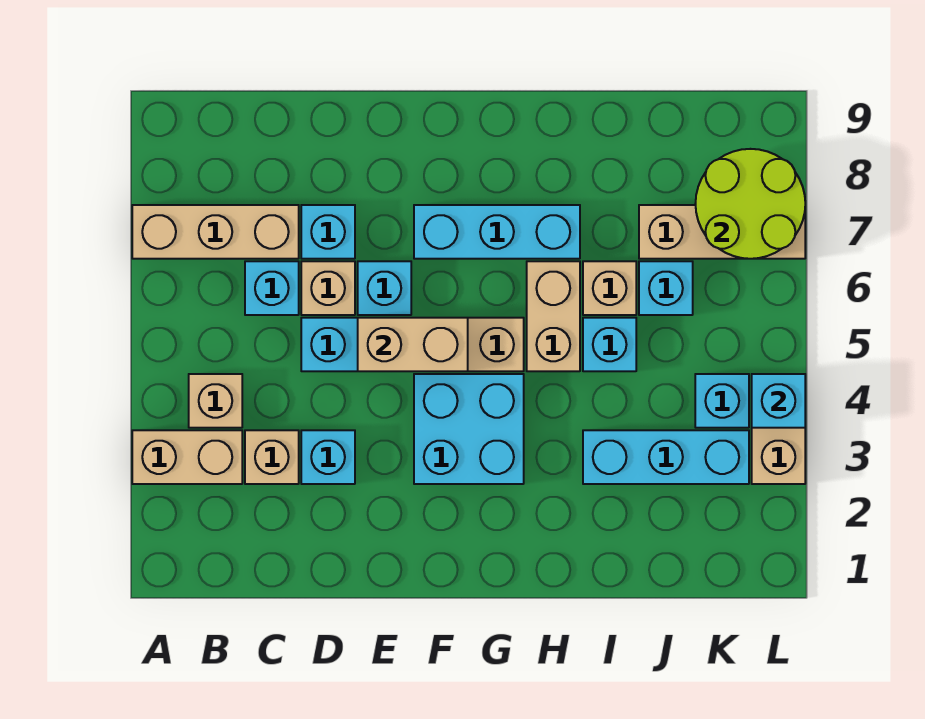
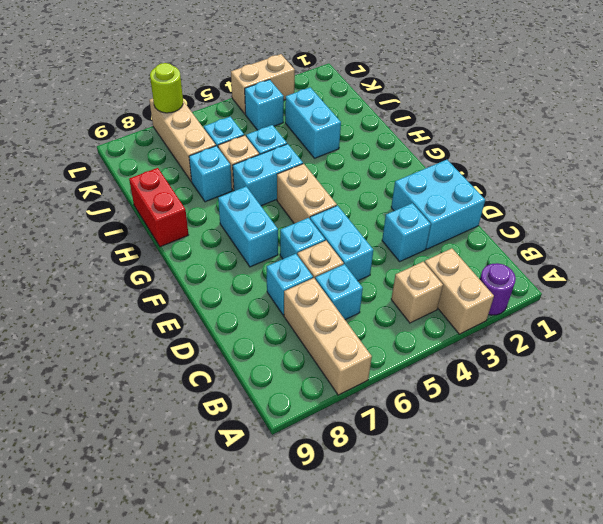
none -> purple round brick A2 level 1
tan brick C3 level 1 -> none
tan brick E5:F5 level 2 -> none
cyan brick F3:G4 level 1 -> cyan brick D1:E2 level 1
cyan brick F7:H7 level 1 -> cyan brick F7:G7 level 1
tan brick H5:H6 level 1 -> cyan brick H5:H6 level 1
none -> red brick H9:I9 level 1
cyan brick I3:K3 level 1 -> cyan brick I3:J3 level 1
lime round brick K7:L8 level 2 -> lime round brick L7 level 2
cyan brick L4 level 2 -> cyan brick I7 level 1

